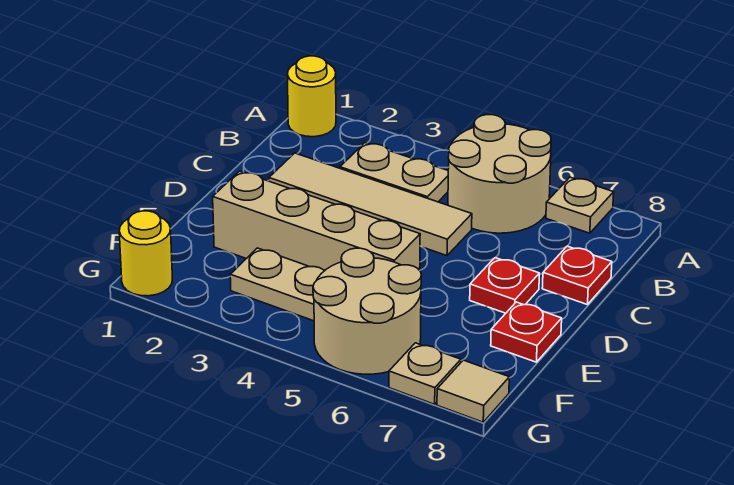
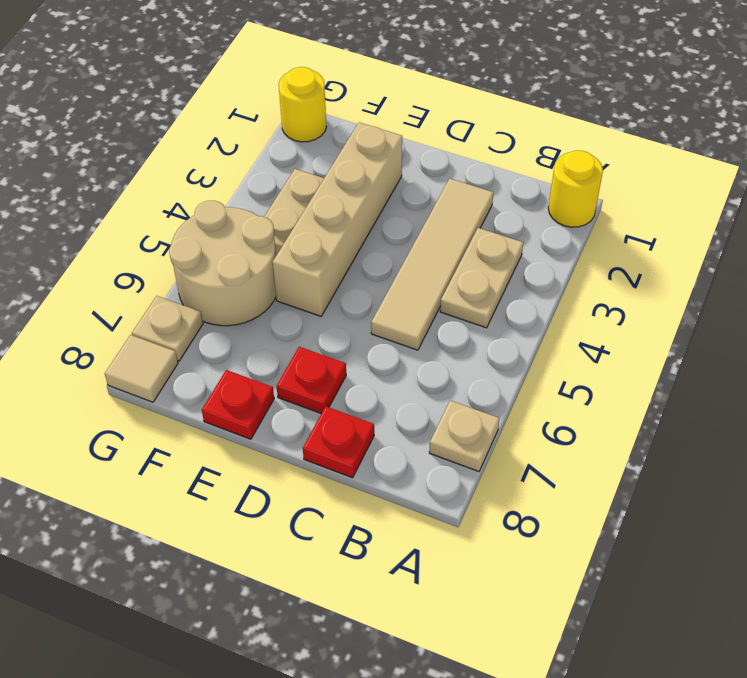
tan round brick A5:B6 level 1 -> none

